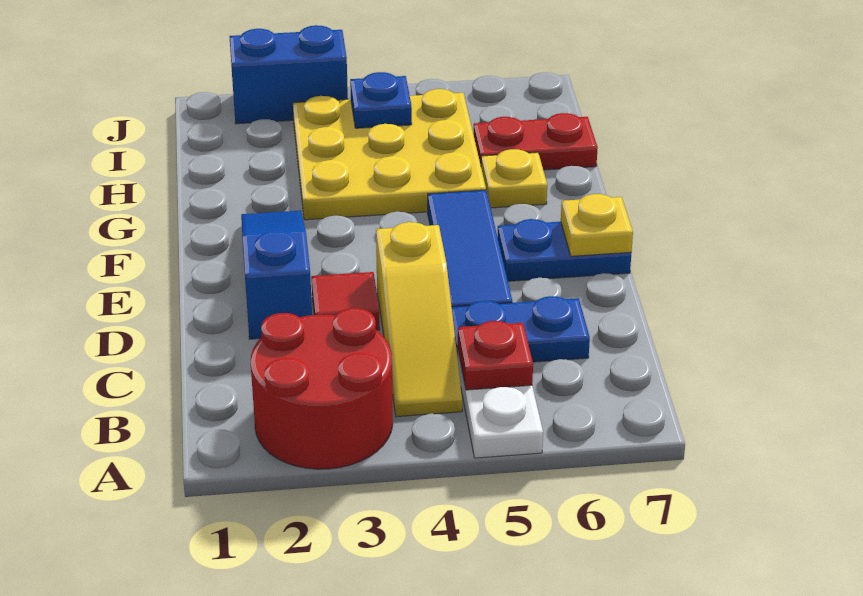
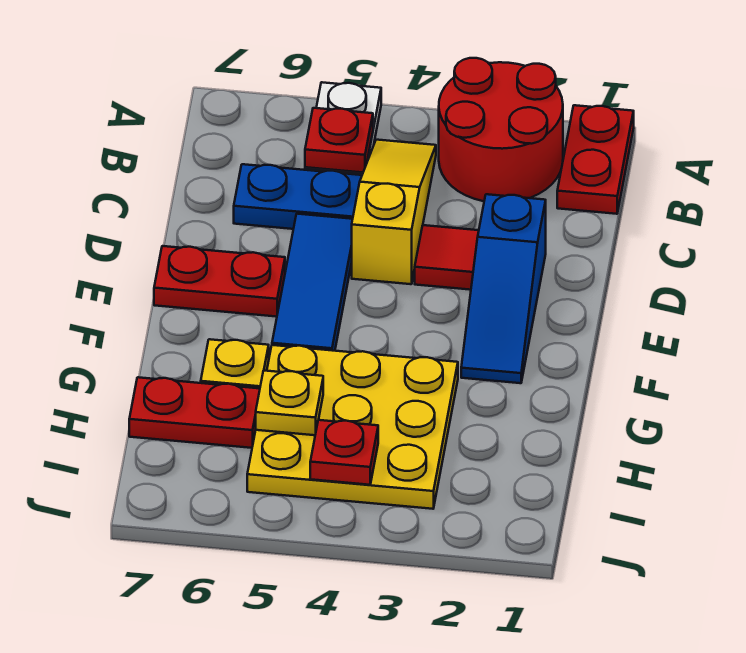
none -> red plate A1:B1 level 1
blue plate E6:E7 level 1 -> red plate E6:E7 level 1
yellow plate E7 level 2 -> yellow plate H5 level 2
blue plate I4 level 2 -> red plate I4 level 2
blue brick J2:J3 level 1 -> none

